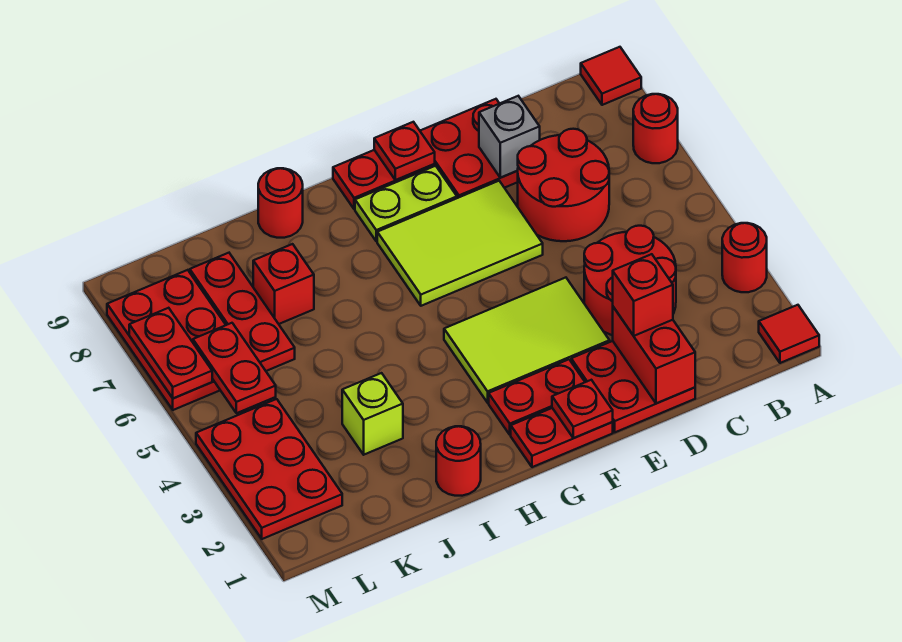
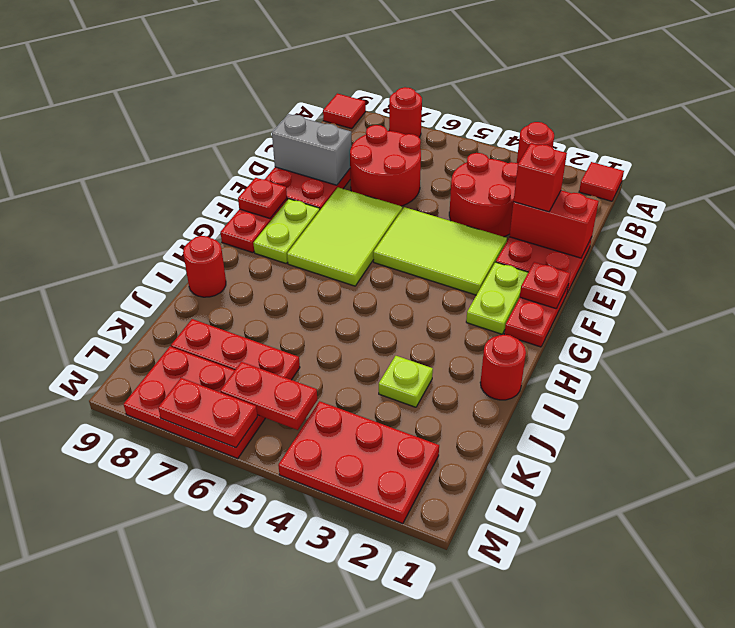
grey brick D8 level 2 -> grey brick D8:D9 level 2
lime tile E3:G4 level 1 -> lime tile E3:F5 level 1
red plate F2:G2 level 1 -> lime plate F2:G2 level 1
lime brick J3 level 1 -> lime plate J3 level 1
red brick J7 level 1 -> none

